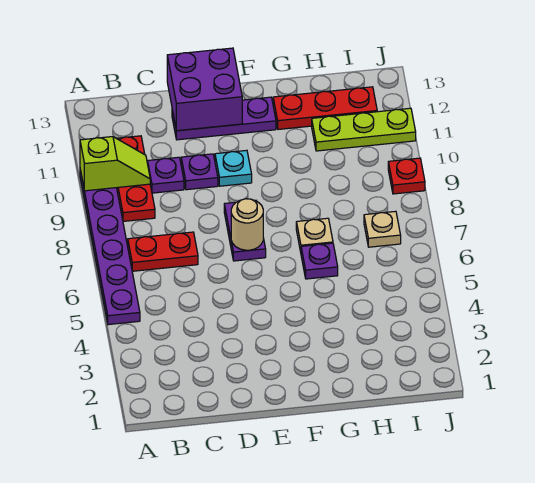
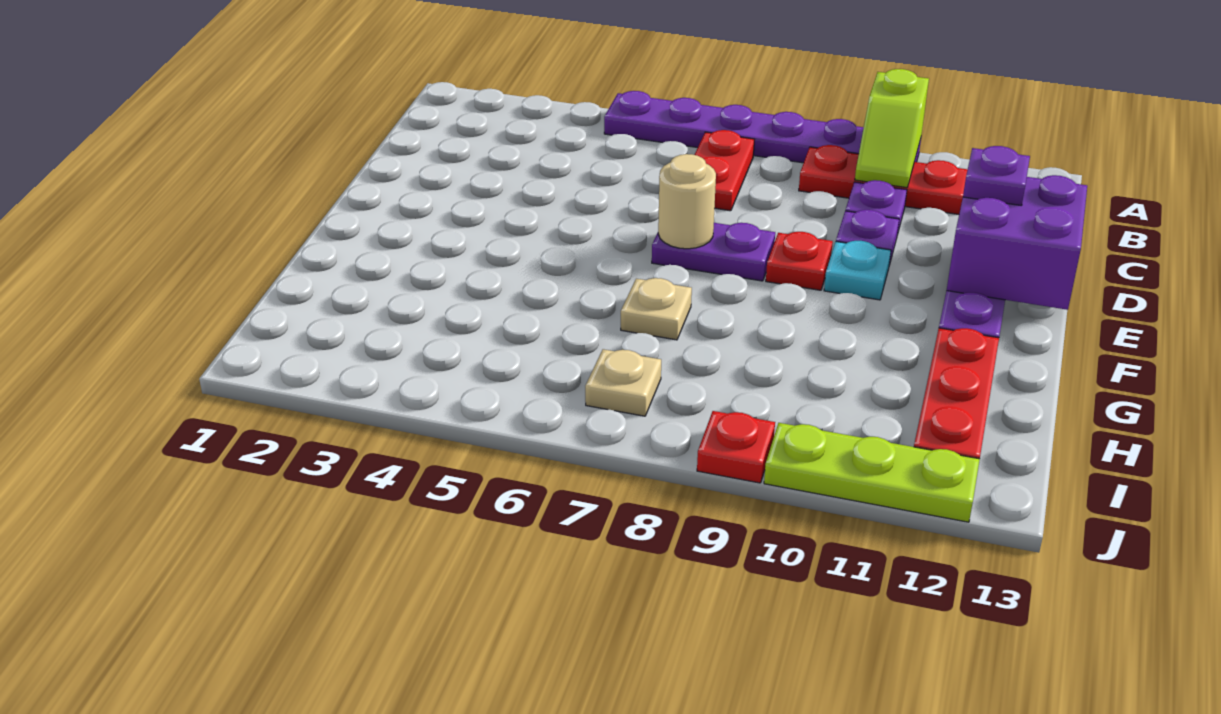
none -> red plate E9 level 1
purple plate G6 level 1 -> purple plate D12 level 3
lime plate H11:J11 level 1 -> lime plate J10:J12 level 1

